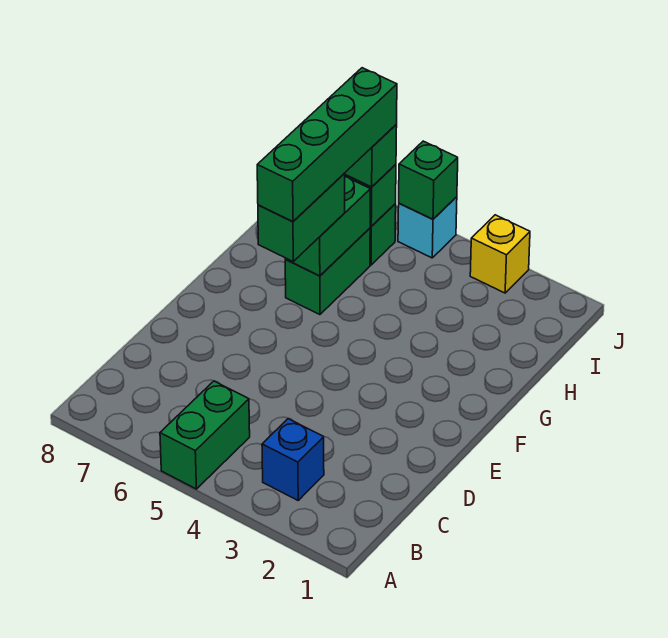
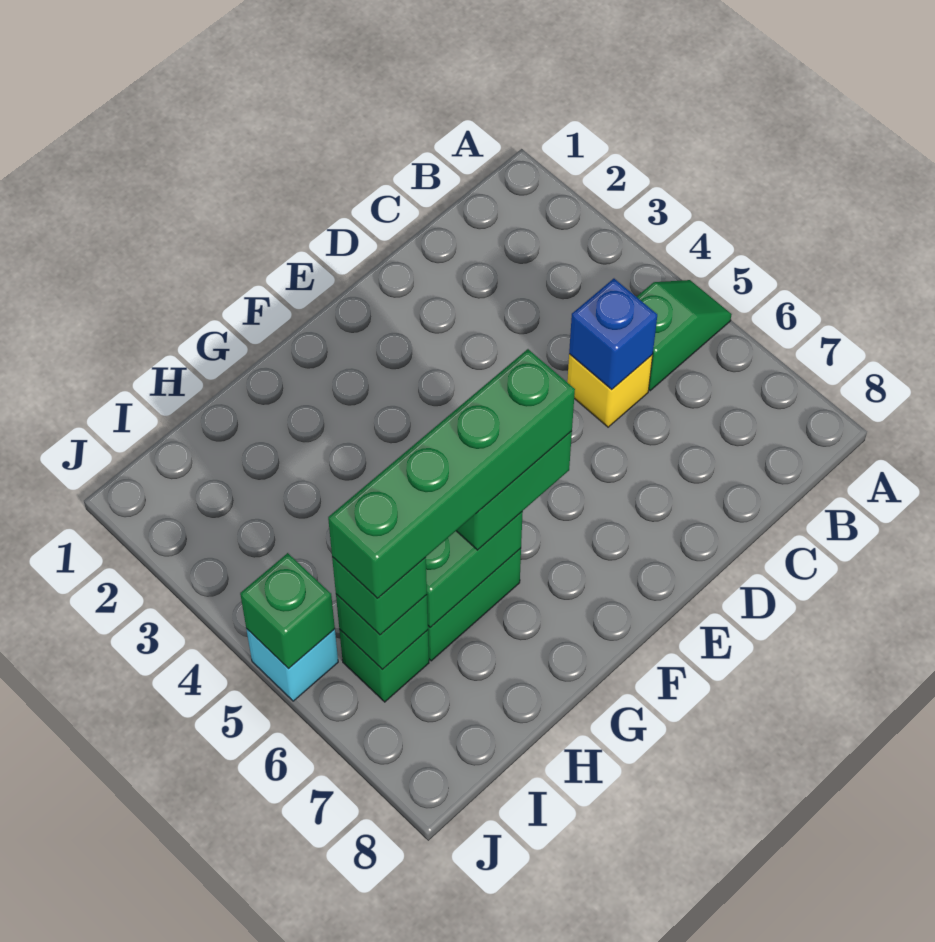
green brick A5:B5 level 1 -> green slope A5:B5 level 1 top B
blue brick B3 level 1 -> blue brick C5 level 2
yellow brick J3 level 1 -> yellow brick C5 level 1

